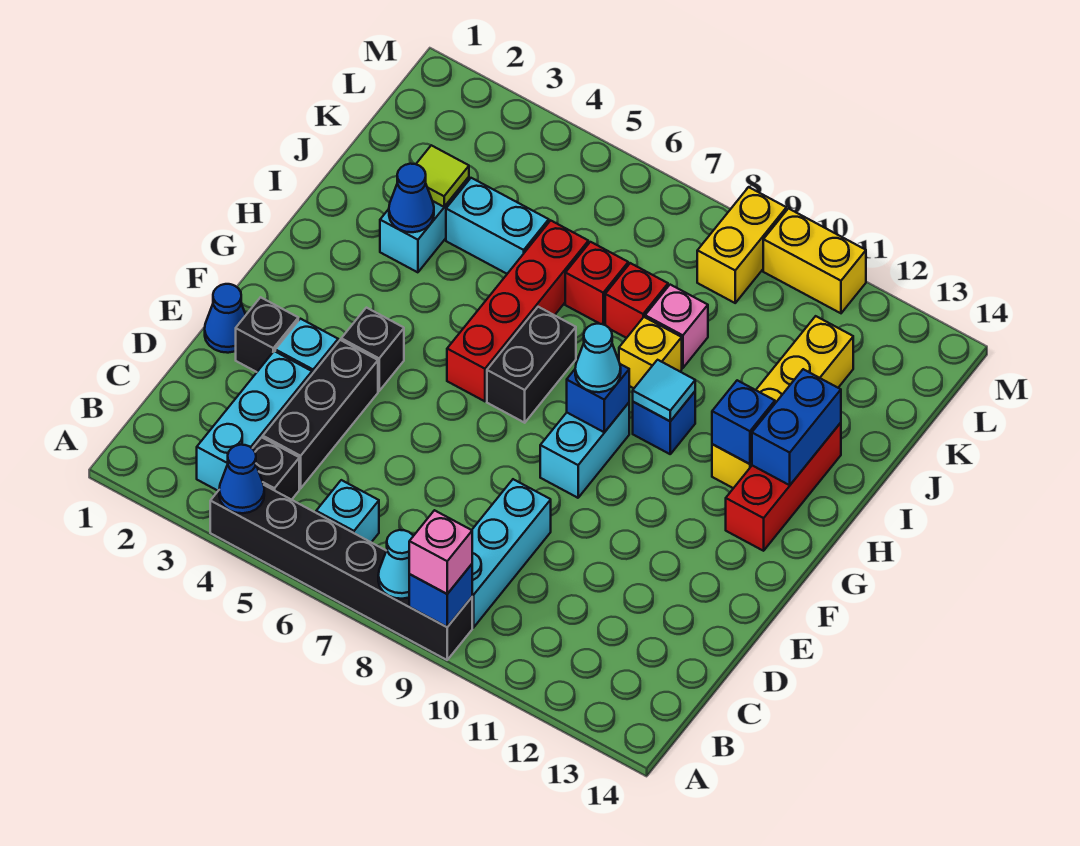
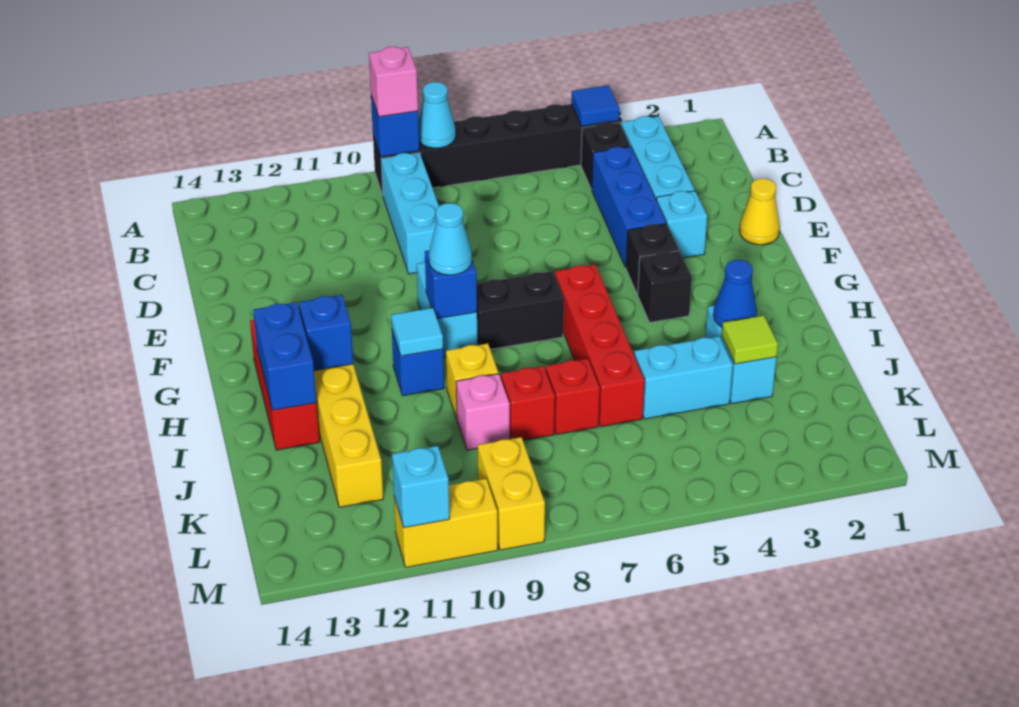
blue cone A4 level 2 -> blue tile A4 level 2
cyan brick B6 level 1 -> cyan brick M11 level 2
black brick C4:E4 level 1 -> blue brick C4:E4 level 1
blue cone E1 level 1 -> yellow cone E1 level 1
black brick E2 level 1 -> black brick G4 level 1
black brick G7:H7 level 1 -> black brick G7:G8 level 1

